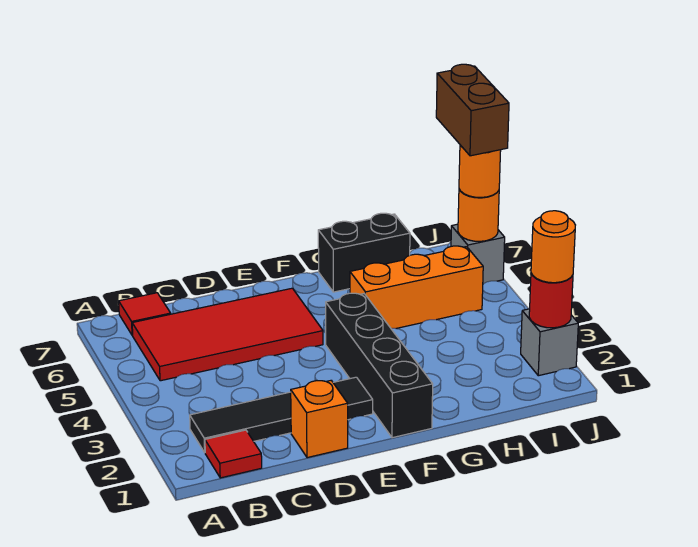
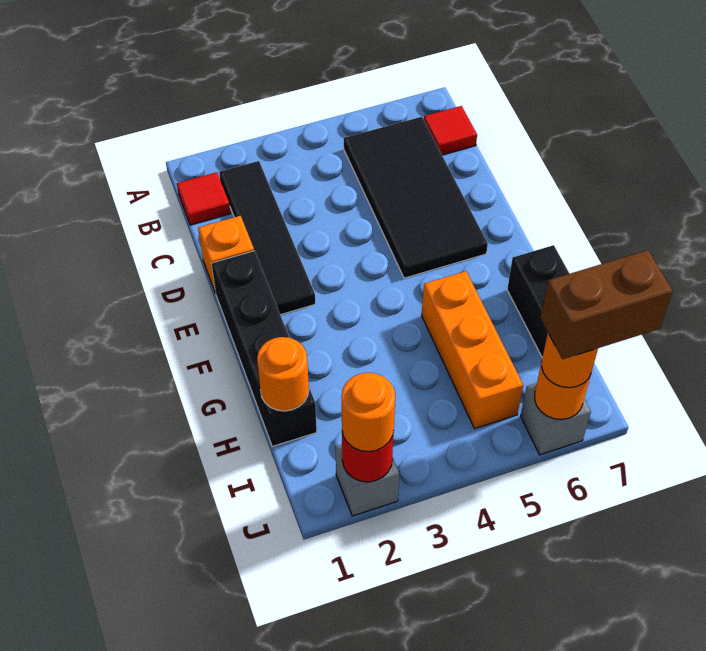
red tile B5:E6 level 1 -> black tile B5:E6 level 1
black brick F1:F4 level 1 -> black brick E1:H1 level 1
none -> orange round brick H1 level 2

